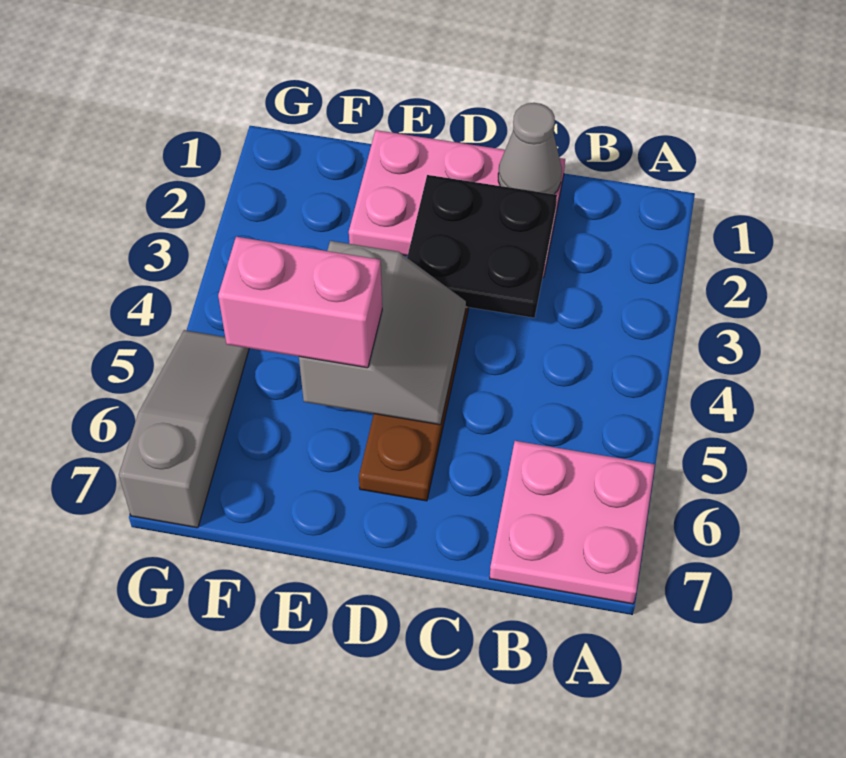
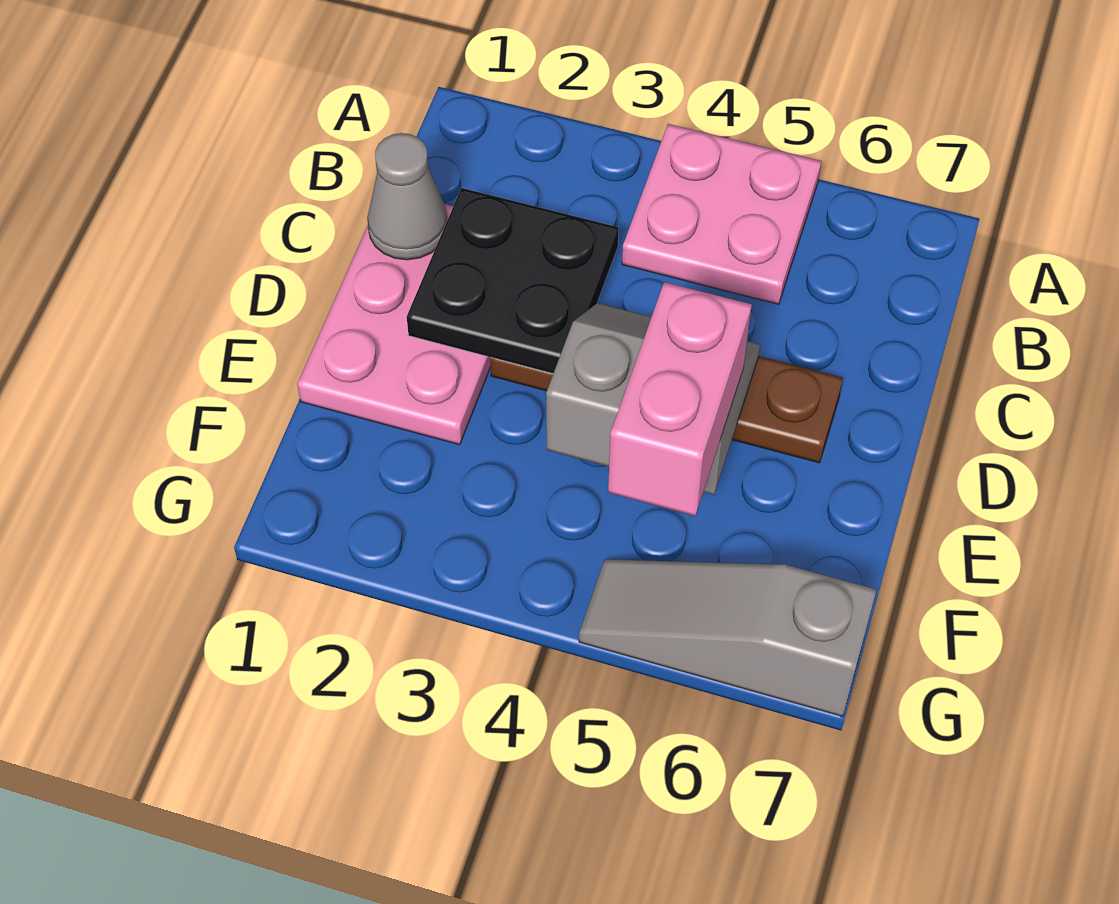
pink plate A6:B7 level 1 -> pink plate A4:B5 level 1

